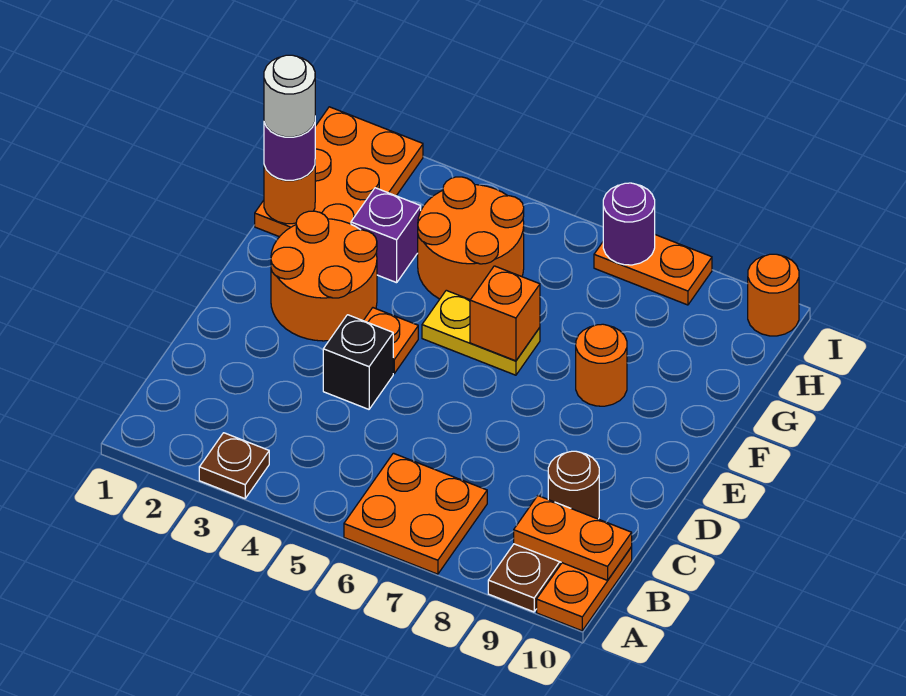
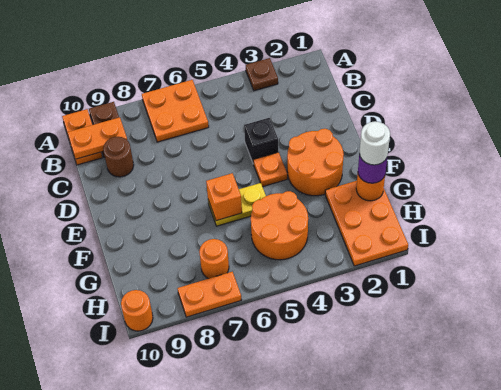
orange round brick F8 level 1 -> orange round brick H7 level 1
purple brick G3 level 1 -> none
purple round brick I7 level 2 -> none

